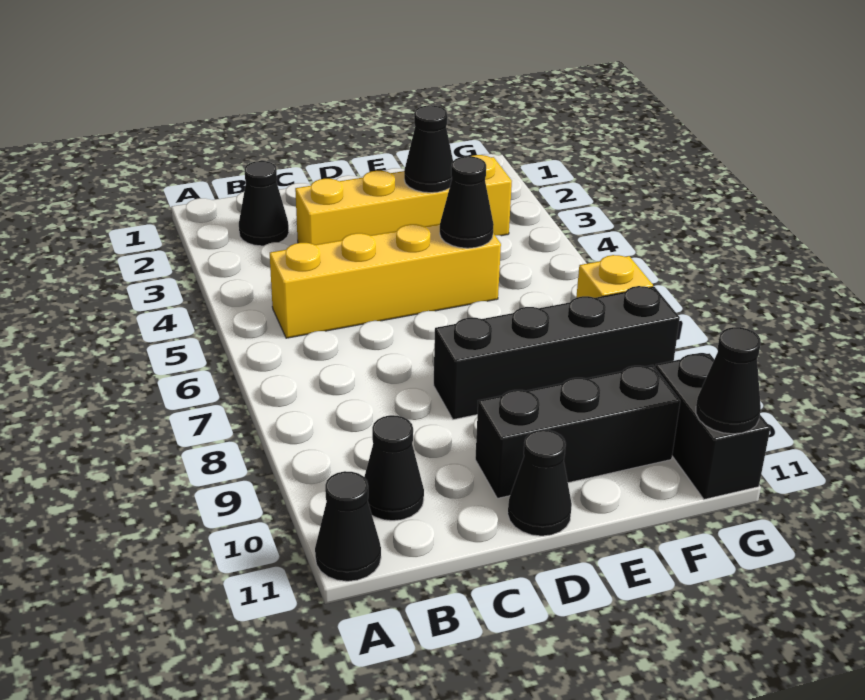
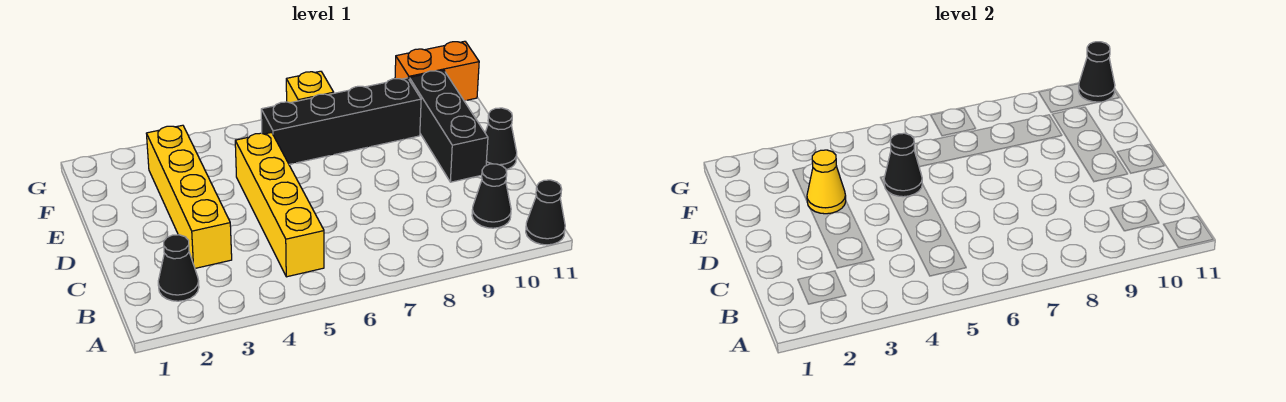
black brick D8:G8 level 1 -> black brick F6:F9 level 1
black cone E3 level 2 -> yellow cone E3 level 2
black brick G10:G11 level 1 -> orange brick G10:G11 level 1

